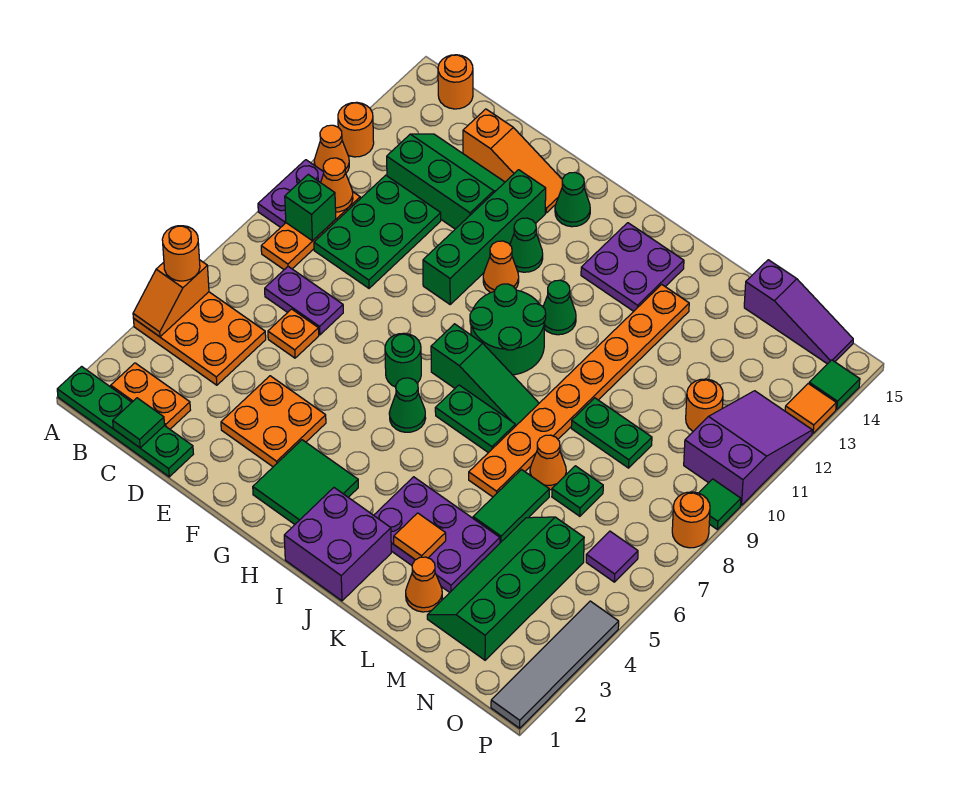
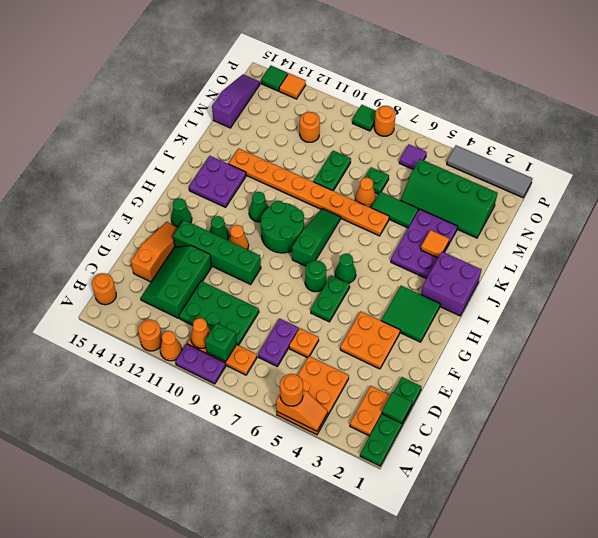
green plate I7:J7 level 1 -> green plate F6:G6 level 1
orange cone L2 level 1 -> none
purple slope O10:P12 level 1 top 10 -> none

